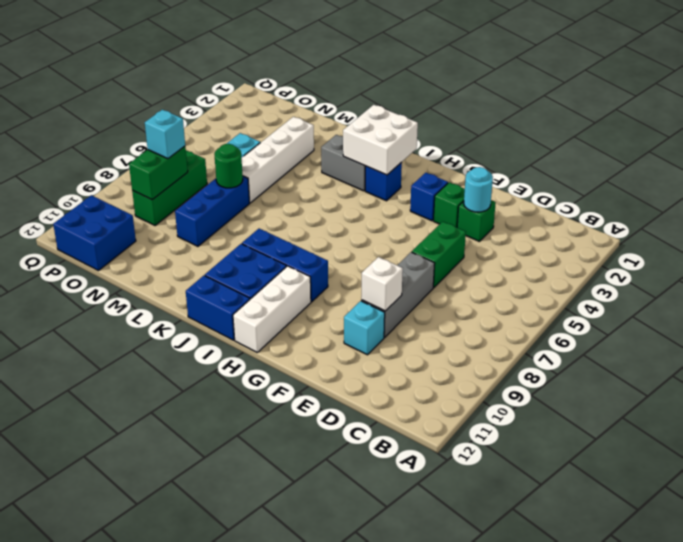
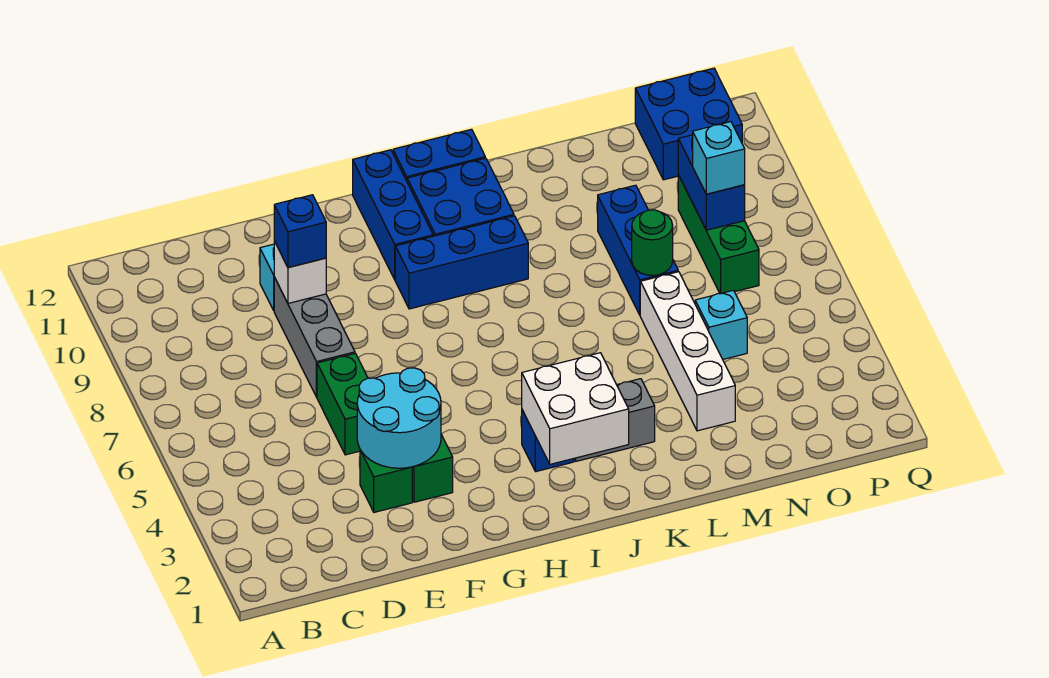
cyan round brick E3 level 2 -> cyan round brick E3:F4 level 2
blue brick G3 level 1 -> blue brick E9 level 3
white brick H10:H12 level 1 -> blue brick H10:H12 level 1
green brick O8:O9 level 2 -> blue brick O8:O9 level 2

